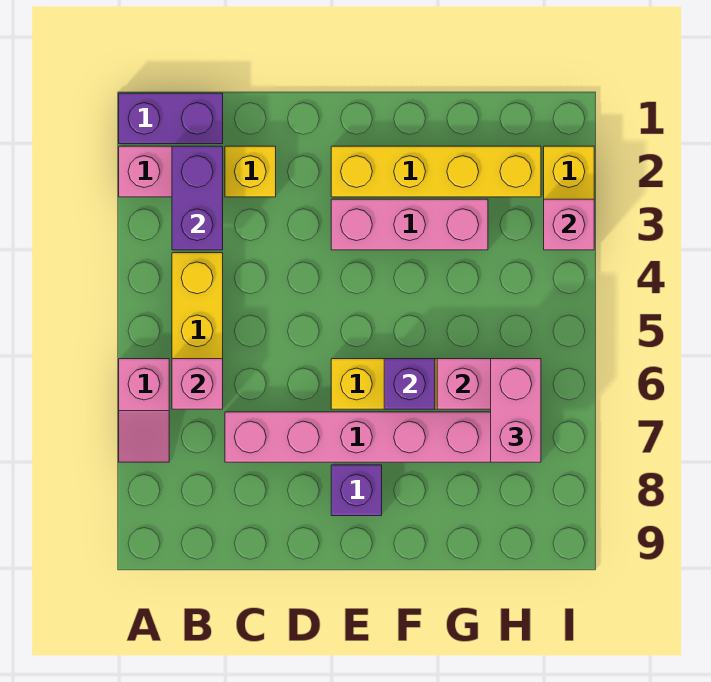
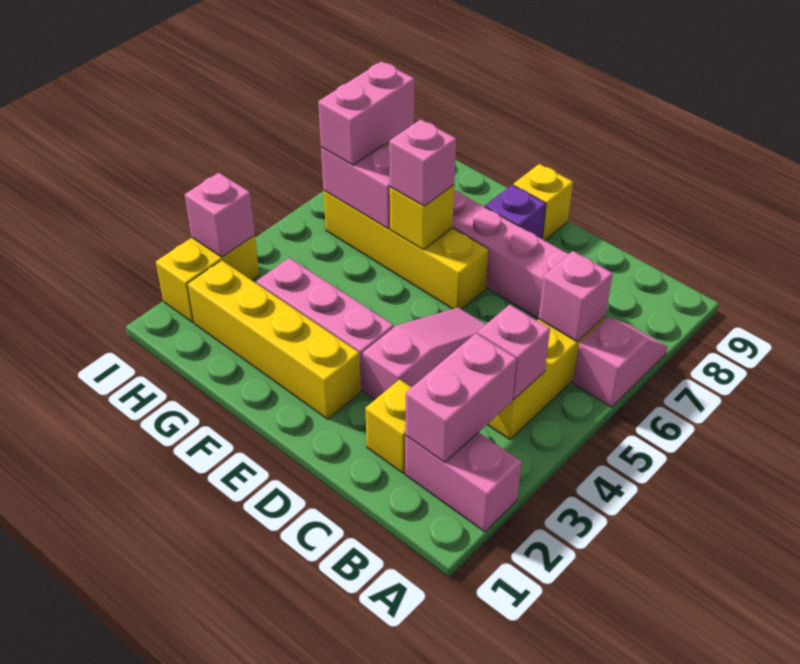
purple brick A1:B1 level 1 -> none
purple brick B2:B3 level 2 -> pink brick B2:B3 level 2
none -> pink brick B4 level 2
none -> pink slope D3:D5 level 1 top 3
none -> yellow brick E9 level 1
purple brick F6 level 2 -> yellow brick F6 level 2
none -> pink brick F6 level 3

